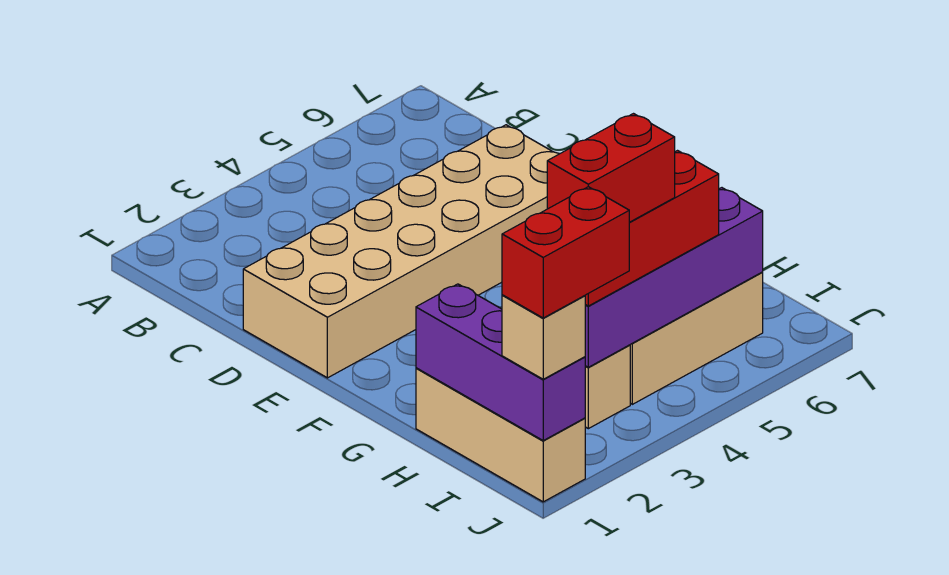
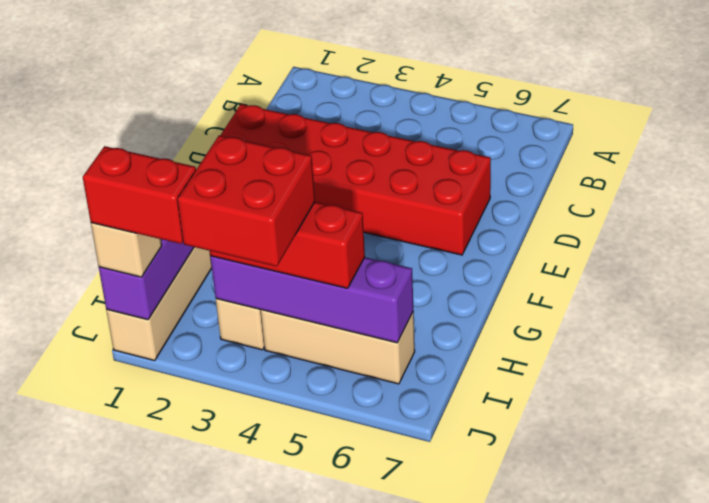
tan brick D1:E6 level 1 -> red brick D1:E6 level 1
red brick I3:I4 level 4 -> red brick I3:J4 level 4

